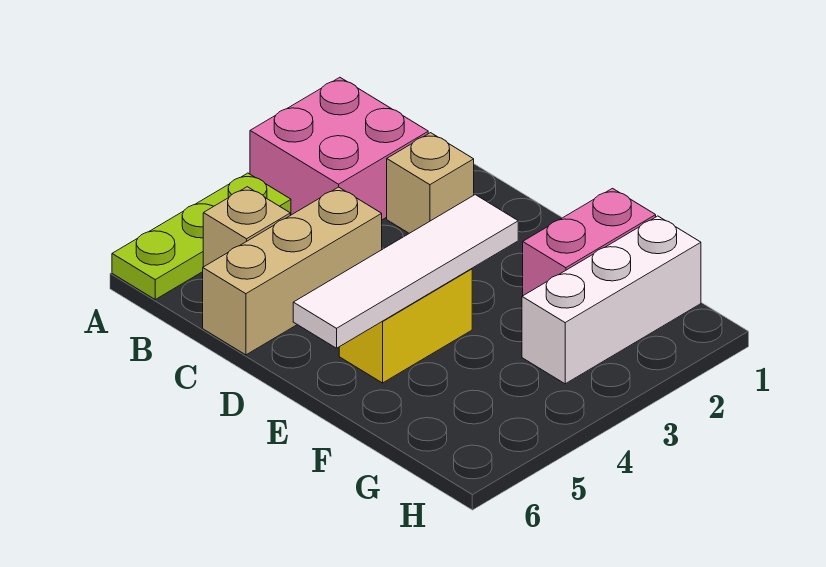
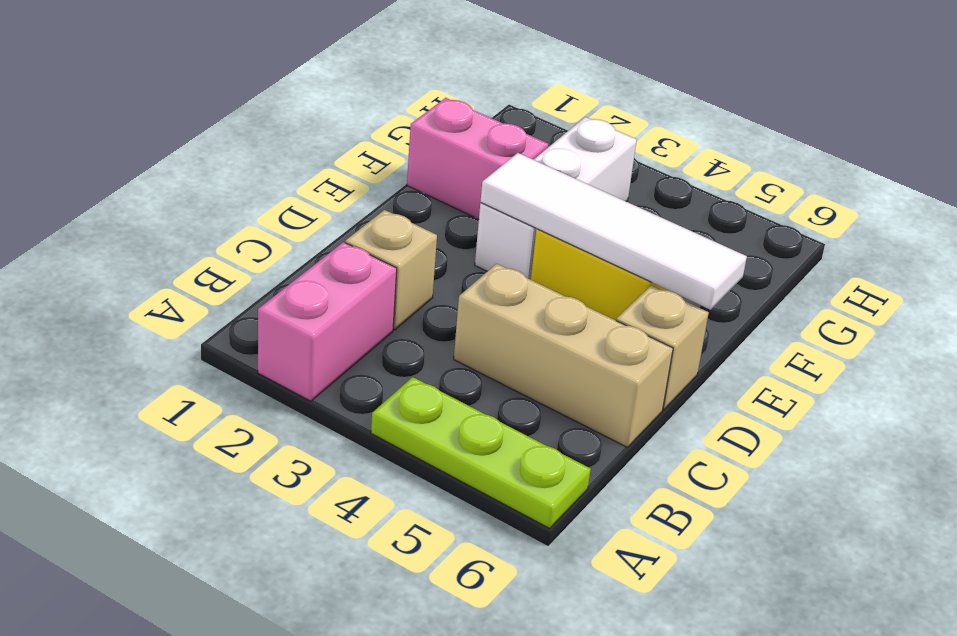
pink brick A2:B3 level 1 -> pink brick A2:B2 level 1
tan brick B5 level 1 -> tan brick D6 level 1
white brick G1:G3 level 1 -> white brick E3:G3 level 1

